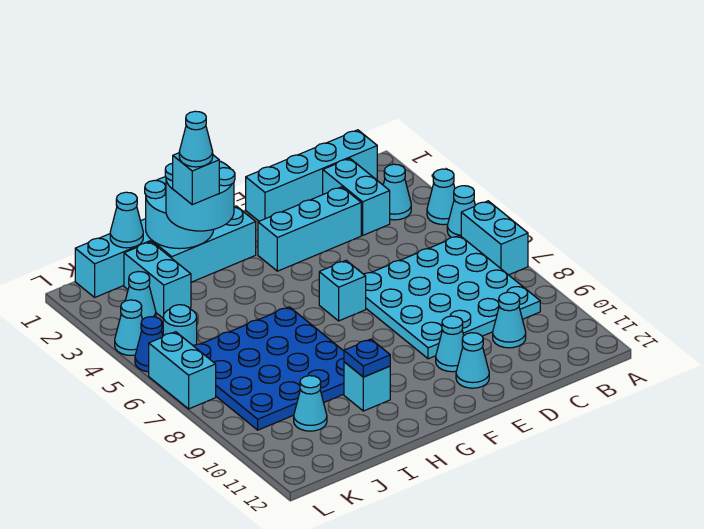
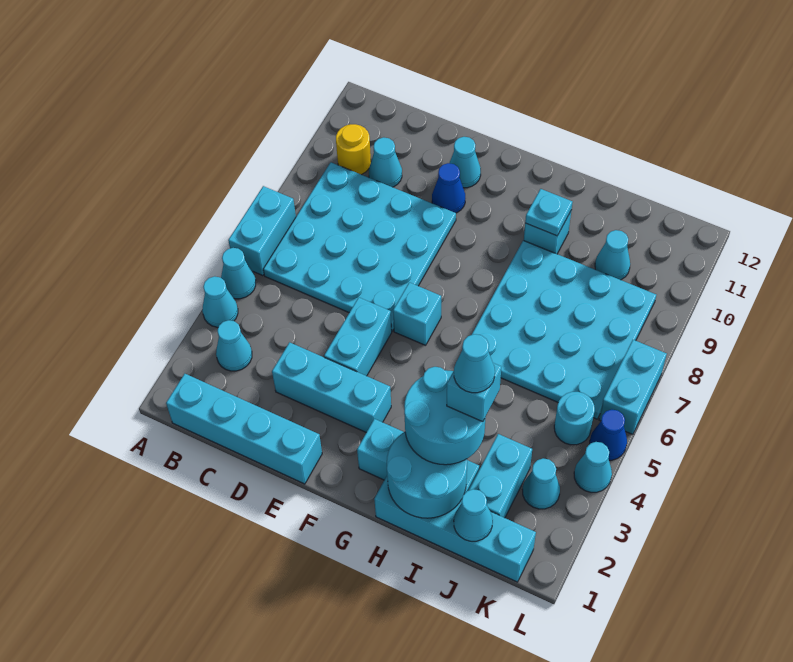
none -> yellow round brick B10 level 1
cyan brick C2:C3 level 1 -> cyan brick E4:E5 level 1
cyan cone E10 level 1 -> blue cone E10 level 1
blue plate H6:K9 level 1 -> cyan plate H6:K9 level 1
blue plate H10 level 2 -> cyan plate H10 level 2

